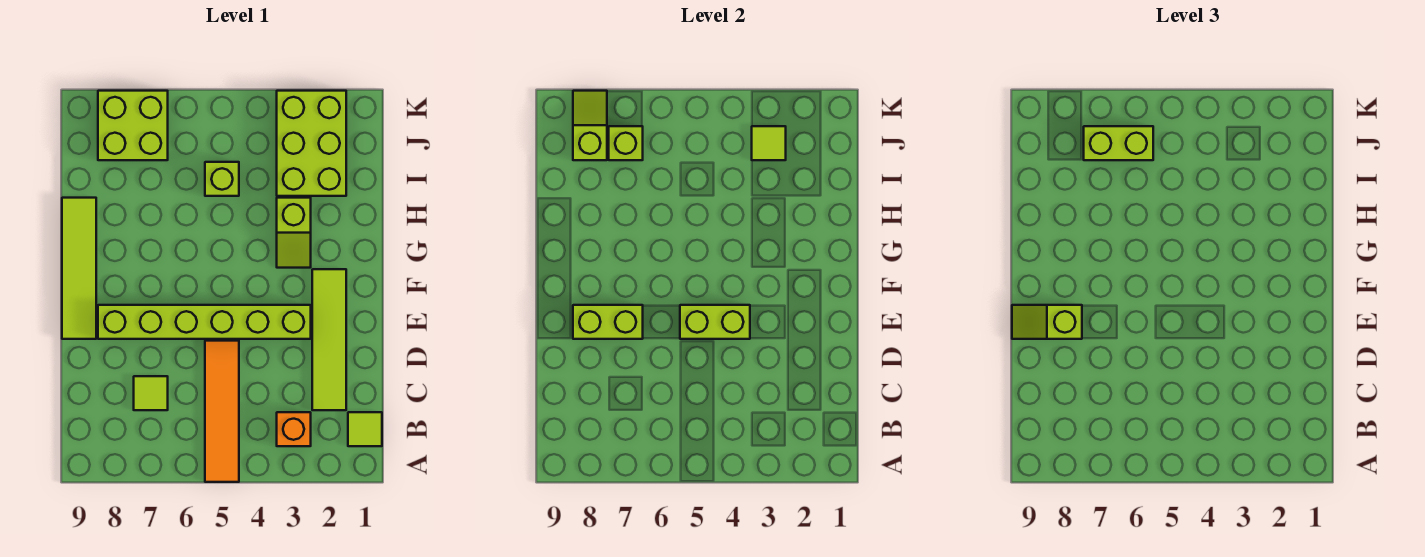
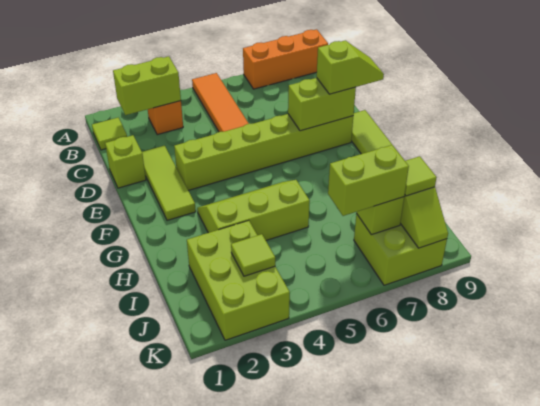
none -> orange brick A7:A9 level 1
lime tile C2:F2 level 1 -> lime tile D2:F2 level 1
lime tile C7 level 1 -> lime tile J8 level 3
lime brick E4:E5 level 2 -> lime brick B2:B3 level 2
lime slope G3:H3 level 1 top H -> lime slope G3:H5 level 1 top H
lime brick I5 level 1 -> lime brick D1 level 1

